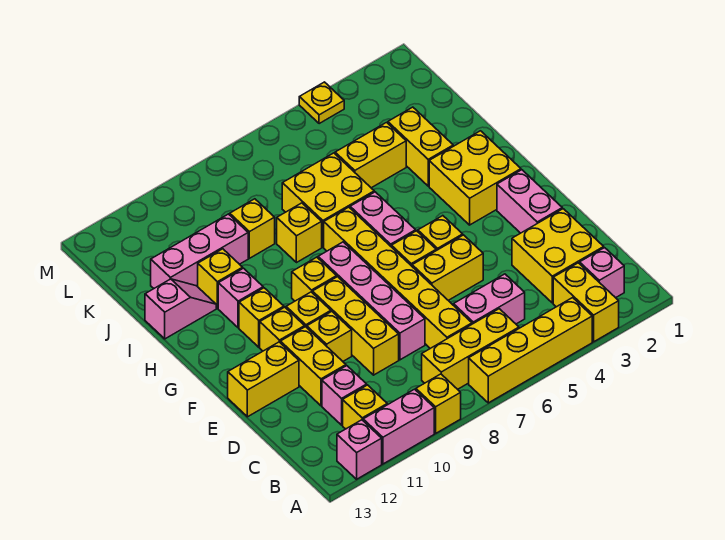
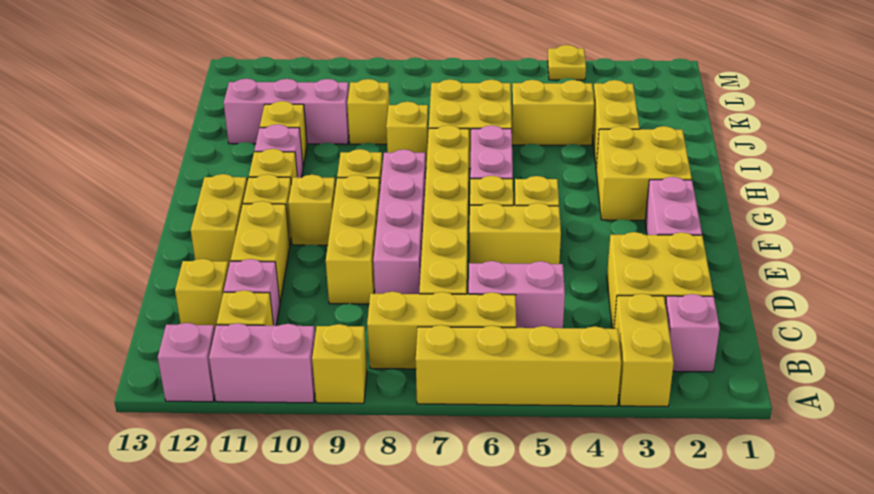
yellow brick E10 level 1 -> yellow brick C12 level 1
yellow brick E12:E13 level 1 -> yellow brick E12:F12 level 1
pink slope I12:I13 level 1 top 13 -> none

